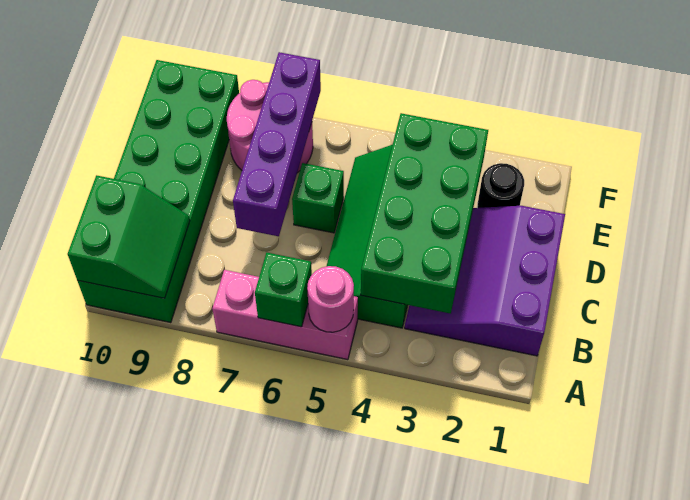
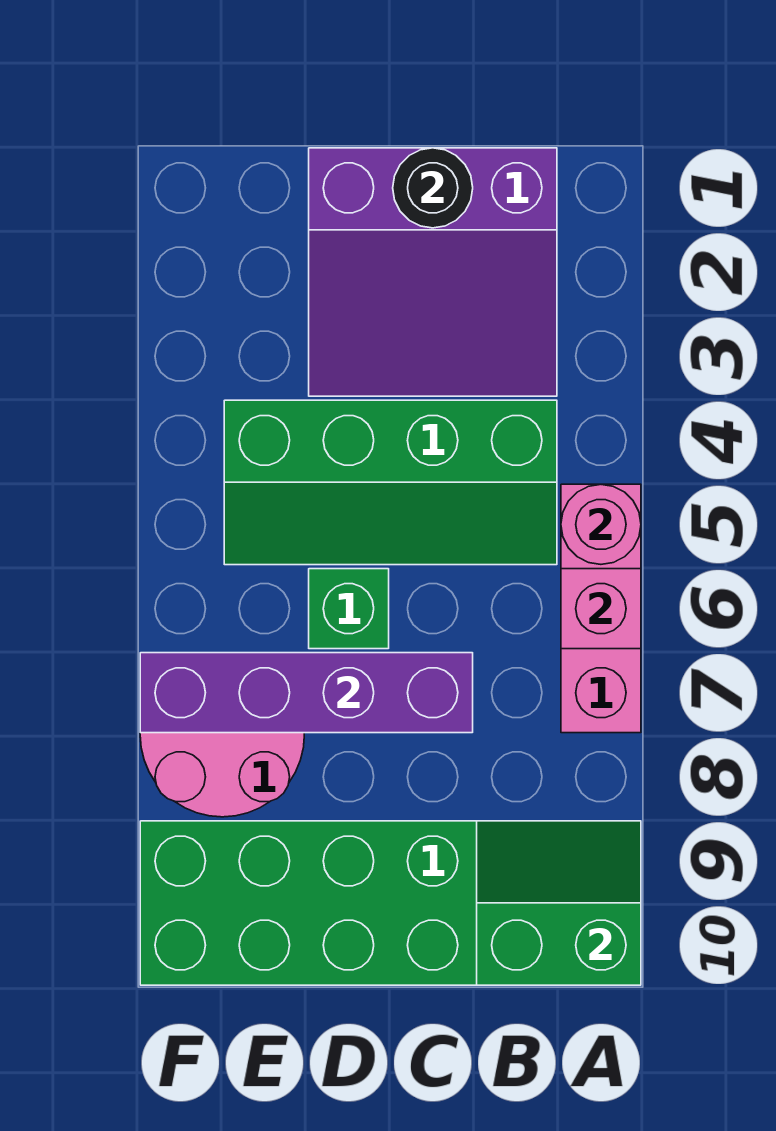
green brick A6 level 2 -> pink brick A6 level 2
green brick B3:E4 level 2 -> none
black round brick E2 level 1 -> black round brick C1 level 2

